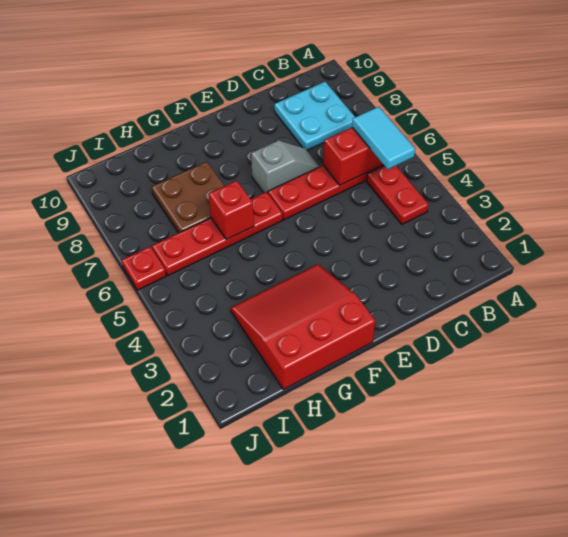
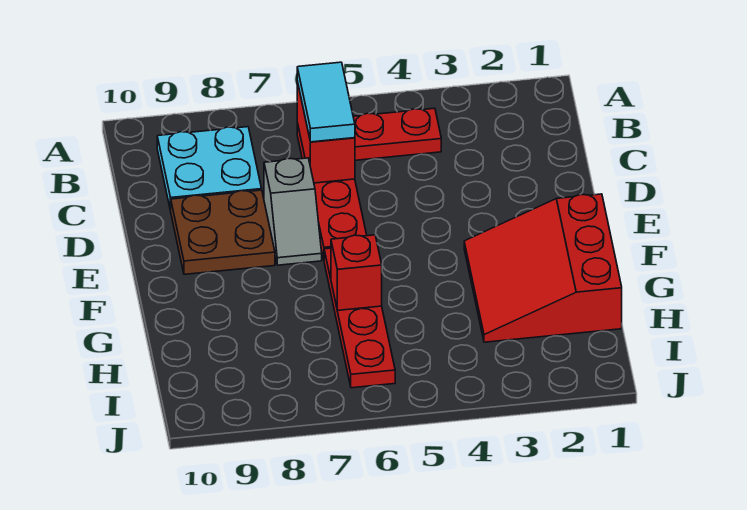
cyan tile B5:B6 level 3 -> cyan tile B6:C6 level 3
grey slope D7:E7 level 1 top E -> grey slope D7:E7 level 1 top D
brown plate G7:H8 level 1 -> brown plate D8:E9 level 1
red plate J6 level 1 -> none

